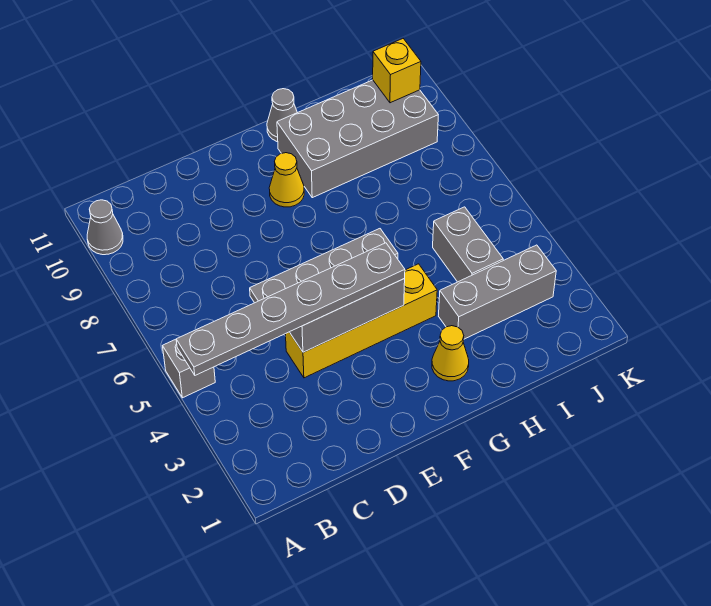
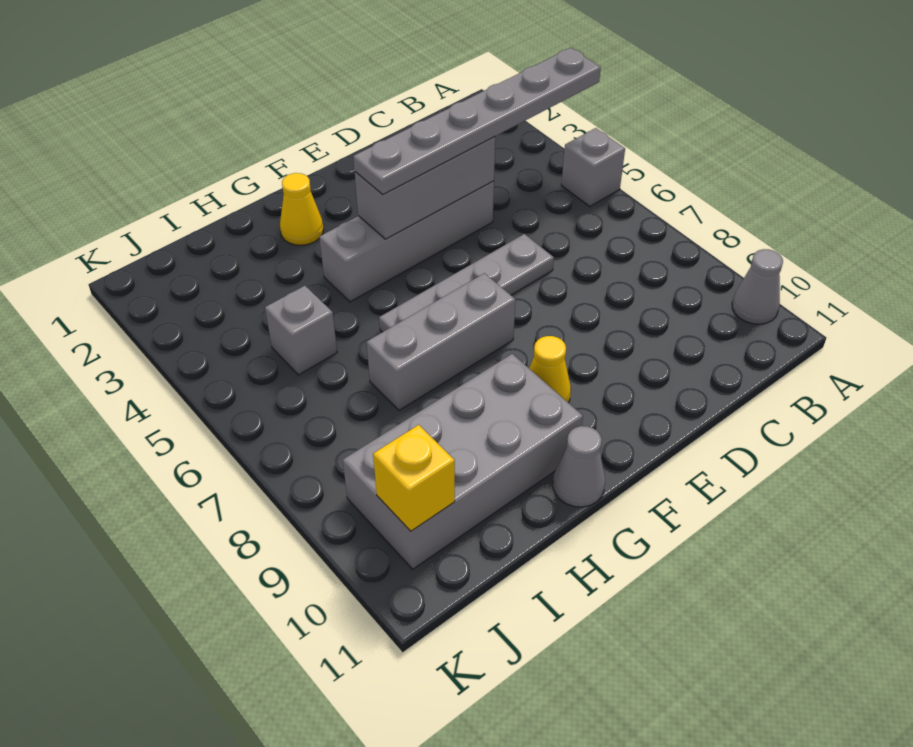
yellow brick D4:G4 level 1 -> grey brick D4:G4 level 1
grey brick H3:J3 level 1 -> grey brick F7:H7 level 1
grey brick I4:I5 level 1 -> grey brick I5 level 1

